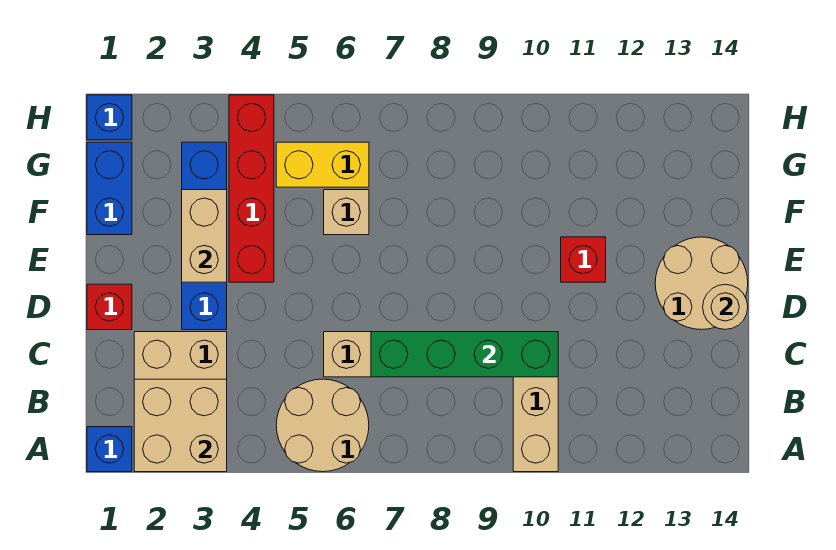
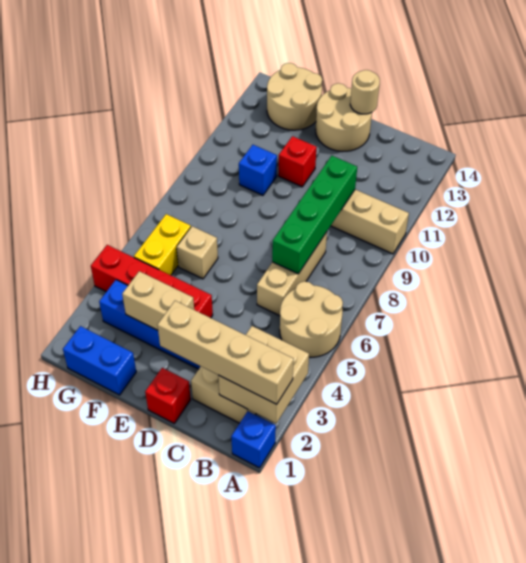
none -> tan brick A2:D2 level 3
none -> tan round brick F13:G14 level 1
blue brick H1 level 1 -> blue brick F10 level 1

